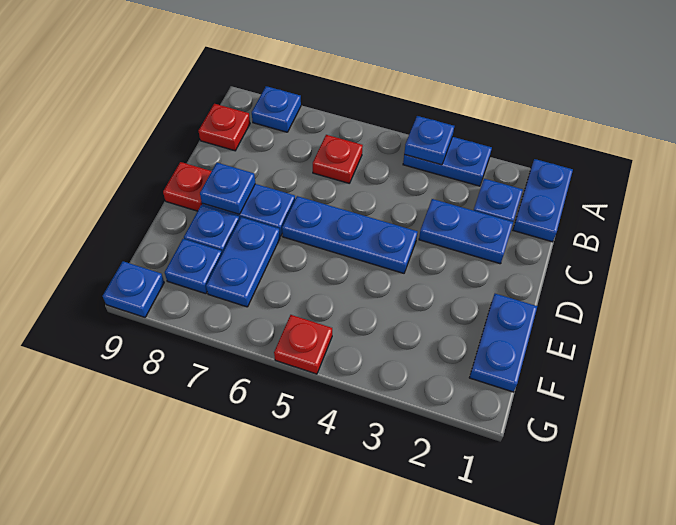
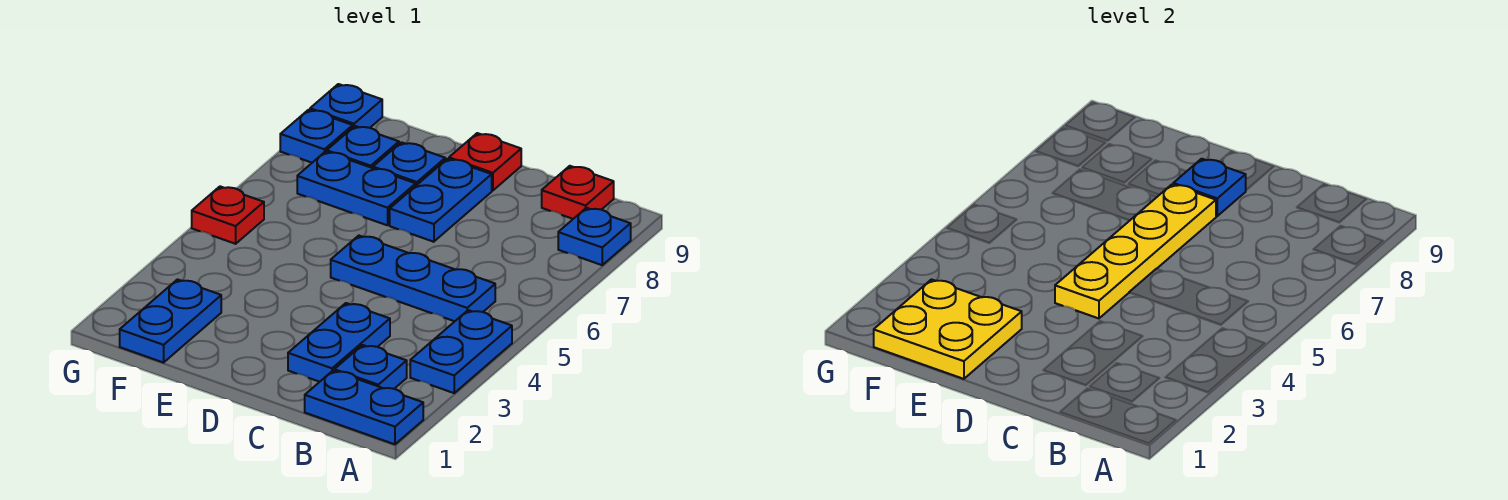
blue plate A4 level 2 -> blue plate G8 level 1
red plate B6 level 1 -> none
blue plate D4:D6 level 1 -> blue plate B5:D5 level 1
none -> yellow plate D4:D7 level 2
blue plate E1:F1 level 1 -> blue plate F1:F2 level 1
none -> yellow plate E1:F2 level 2

